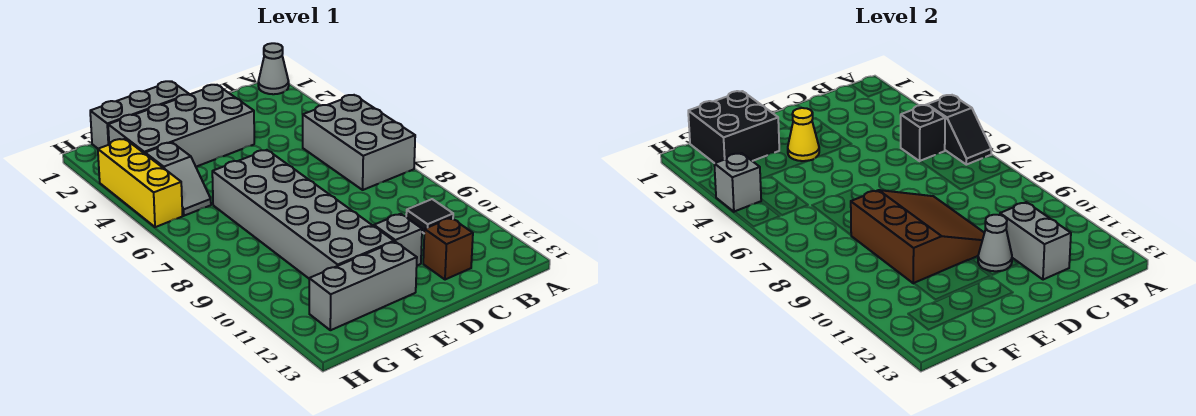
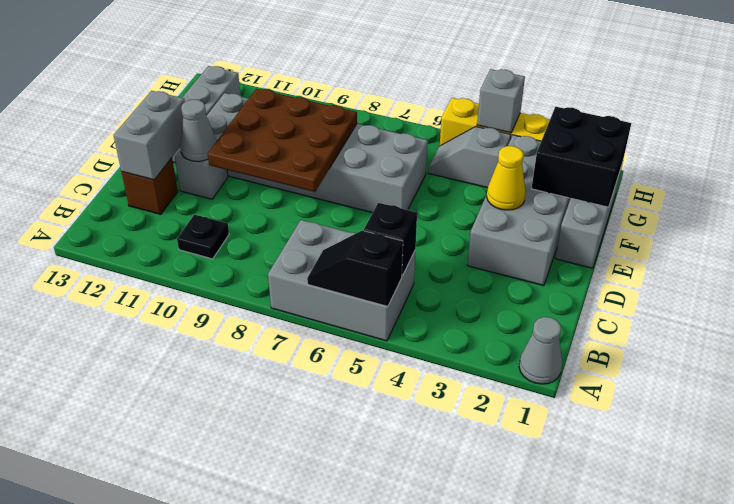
black tile B10 level 1 -> black plate B10 level 1
grey brick C11:C12 level 2 -> grey brick C12:D12 level 2
brown slope D8:F10 level 2 top F -> brown plate D8:F10 level 2

